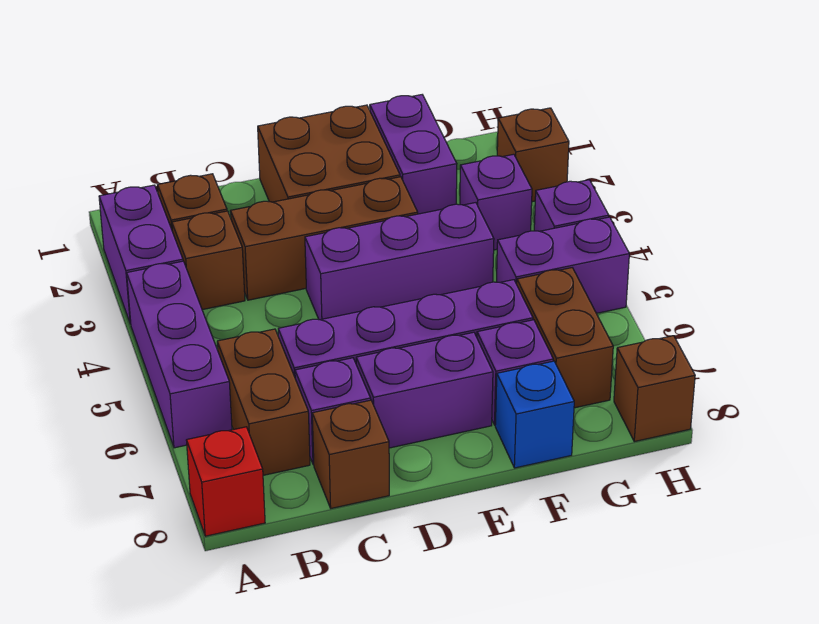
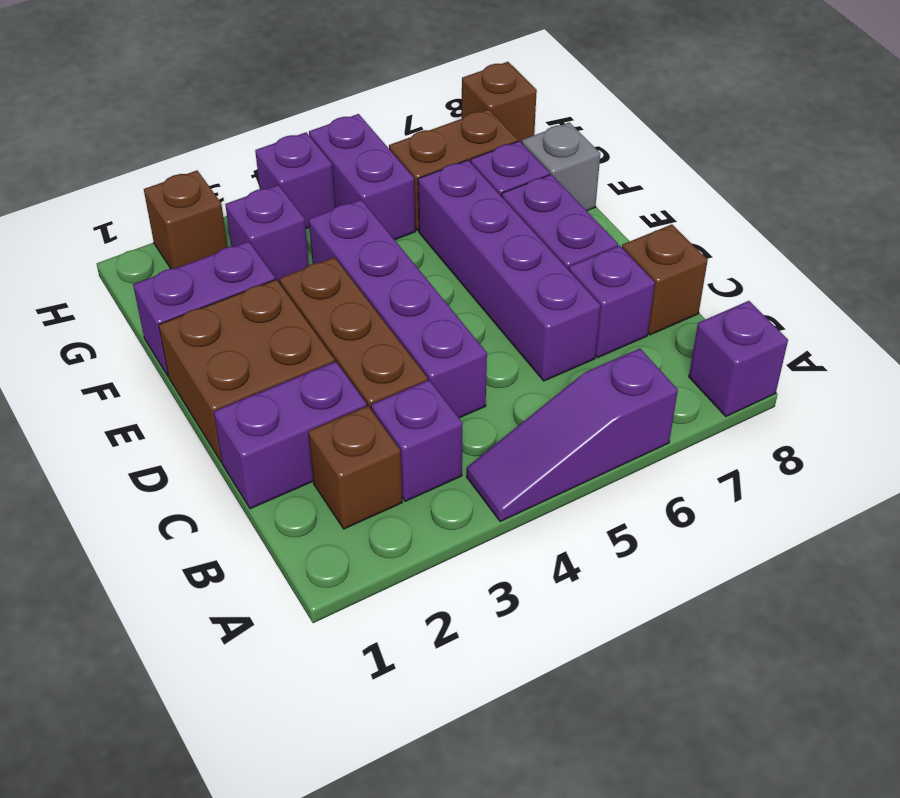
purple brick A2:A3 level 1 -> purple brick C1:C2 level 1
purple brick A4:A6 level 1 -> purple slope A4:A6 level 1 top 6
red brick A8 level 1 -> purple brick A8 level 1
brown brick B3 level 1 -> purple brick B3 level 1
brown brick B6:B7 level 1 -> none
purple brick D4:F4 level 1 -> purple brick C4:F4 level 1
blue brick F8 level 1 -> grey brick F8 level 1

